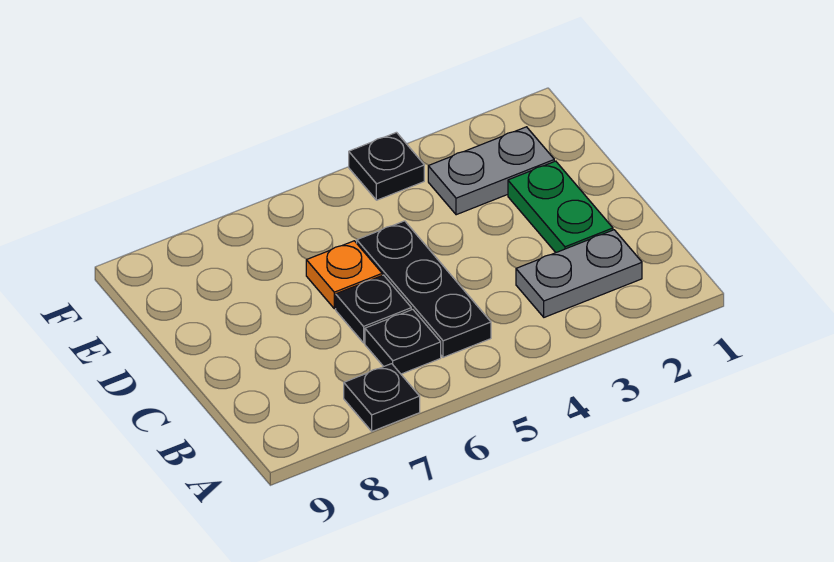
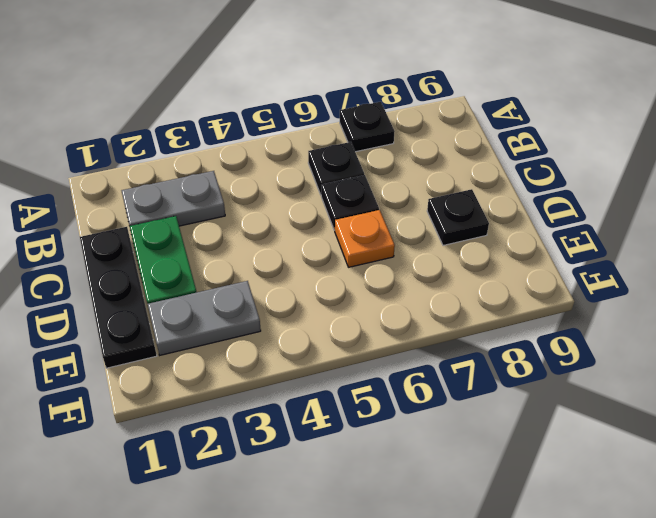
black plate B5:D5 level 1 -> black plate C1:E1 level 1
black plate F4 level 1 -> black plate D8 level 1

